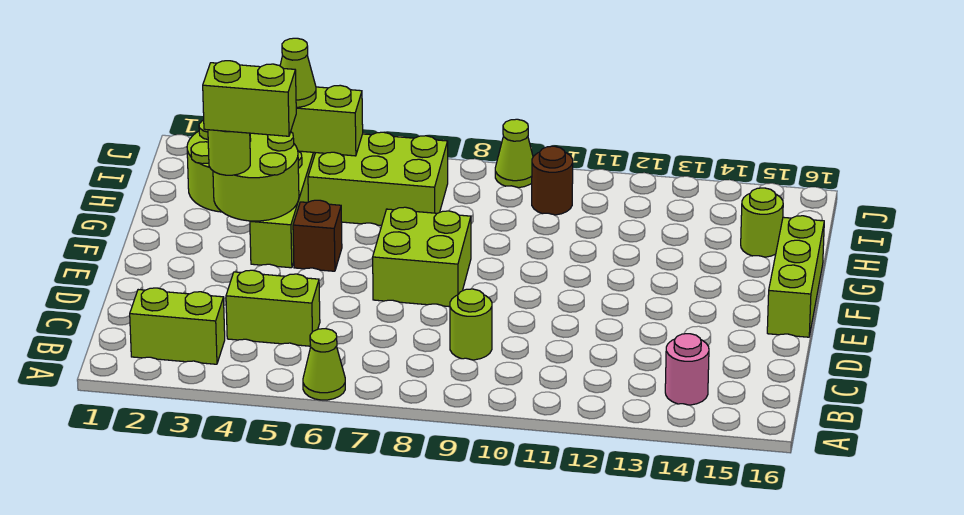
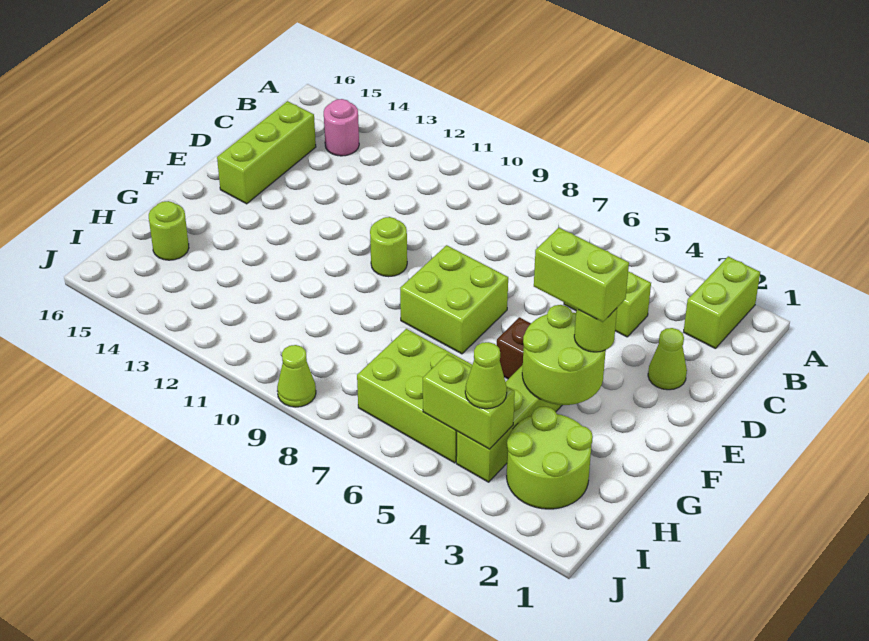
lime cone A6 level 1 -> lime cone D2 level 1
lime brick B2:B3 level 1 -> lime brick A2:B2 level 1
lime round brick C9 level 1 -> lime round brick E10 level 1
lime brick E16:G16 level 1 -> lime brick C15:E15 level 1
brown round brick I10 level 1 -> none

